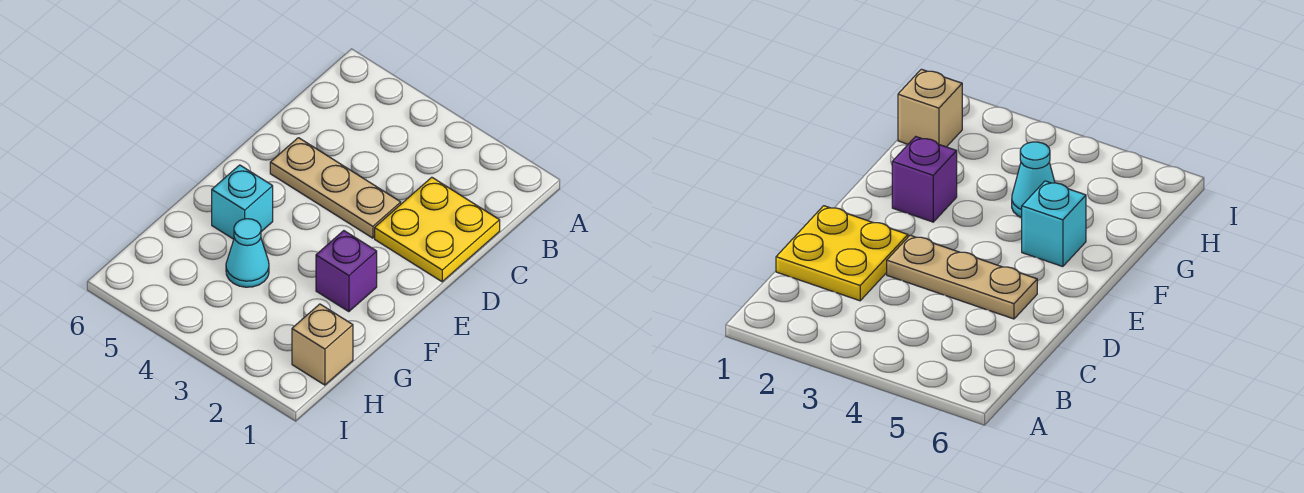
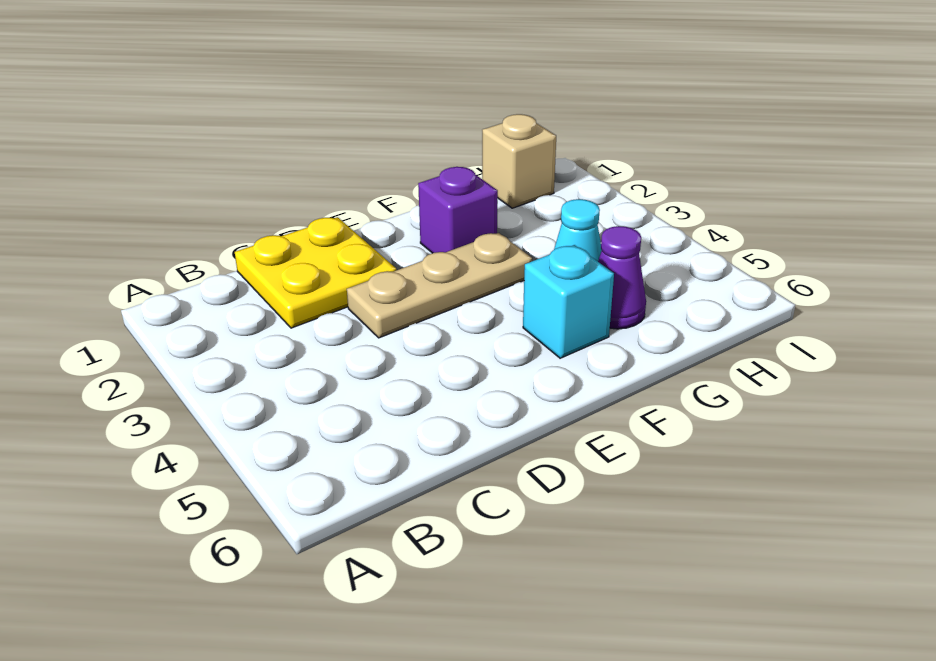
tan plate D3:D5 level 1 -> tan plate D3:F3 level 1
none -> purple cone G5 level 1

